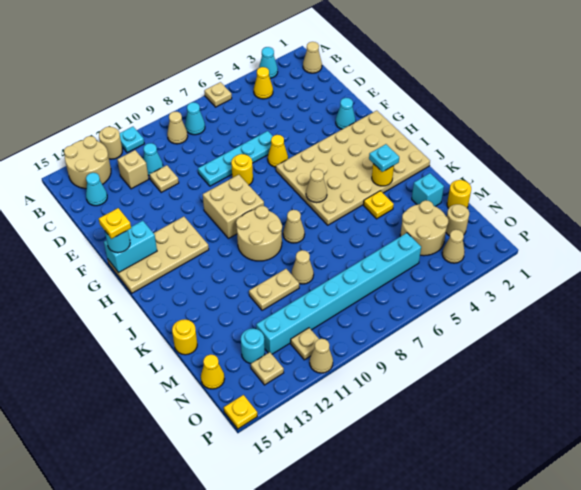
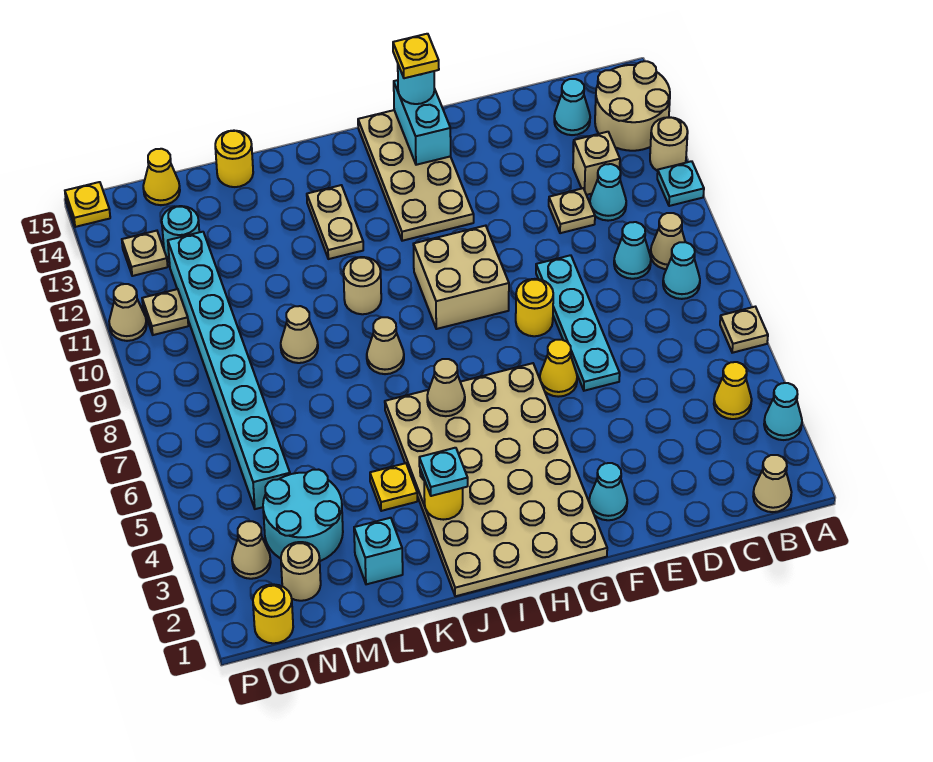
none -> cyan cone C9 level 1
tan round brick I9:J10 level 1 -> tan round brick J10 level 1
tan plate L10:L11 level 1 -> tan plate J12:J13 level 1
yellow round brick M1 level 1 -> yellow round brick O1 level 1
tan round brick M3:N4 level 1 -> cyan round brick M3:N4 level 1

